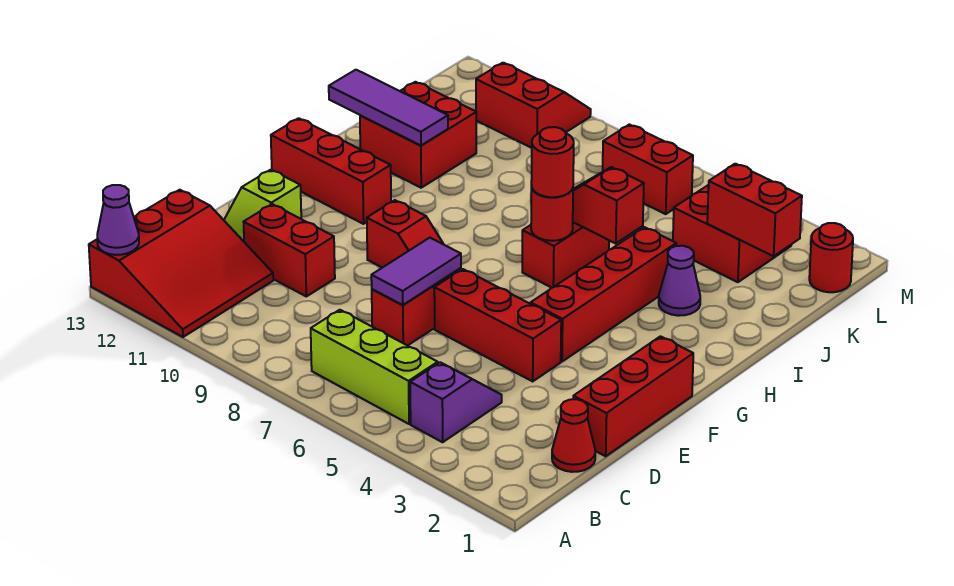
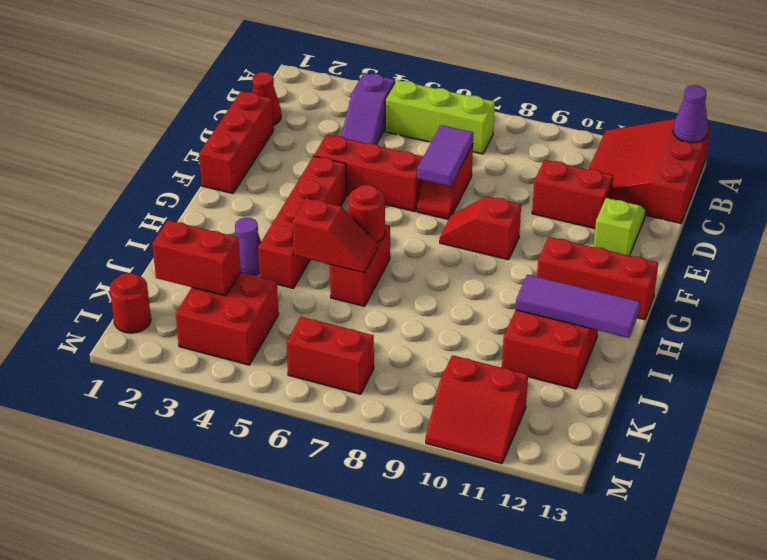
red round brick H6 level 3 -> none

